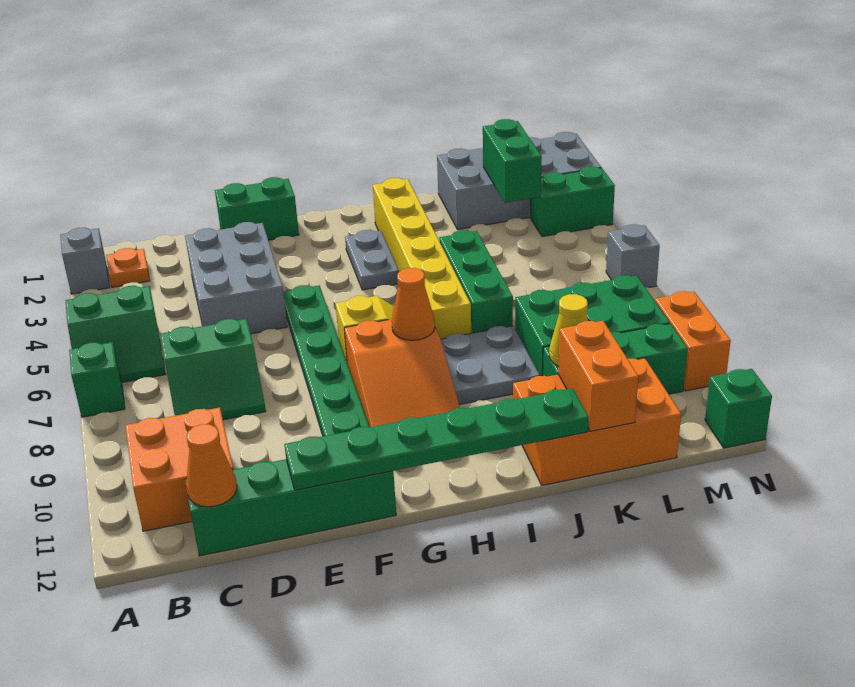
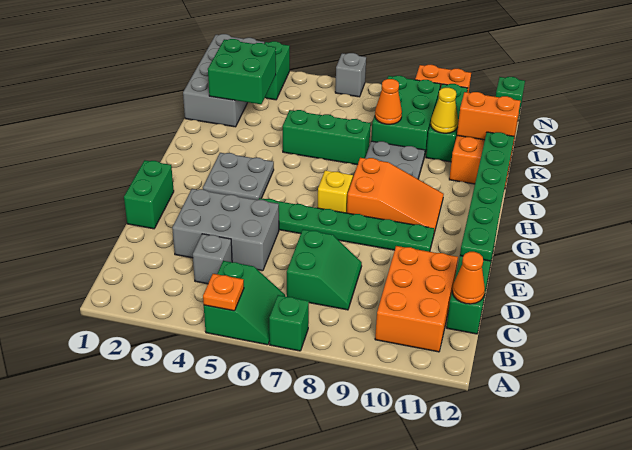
grey brick A2 level 1 -> grey brick C4 level 1
orange plate B2 level 1 -> orange plate A5 level 2
orange brick B10:C11 level 1 -> orange brick B10:D11 level 1
grey plate H3:H4 level 1 -> grey plate G3:H4 level 1
orange cone H8 level 2 -> orange cone K8 level 2
yellow brick I2:I7 level 1 -> none
green brick L2:L3 level 2 -> green brick K2:L3 level 2

